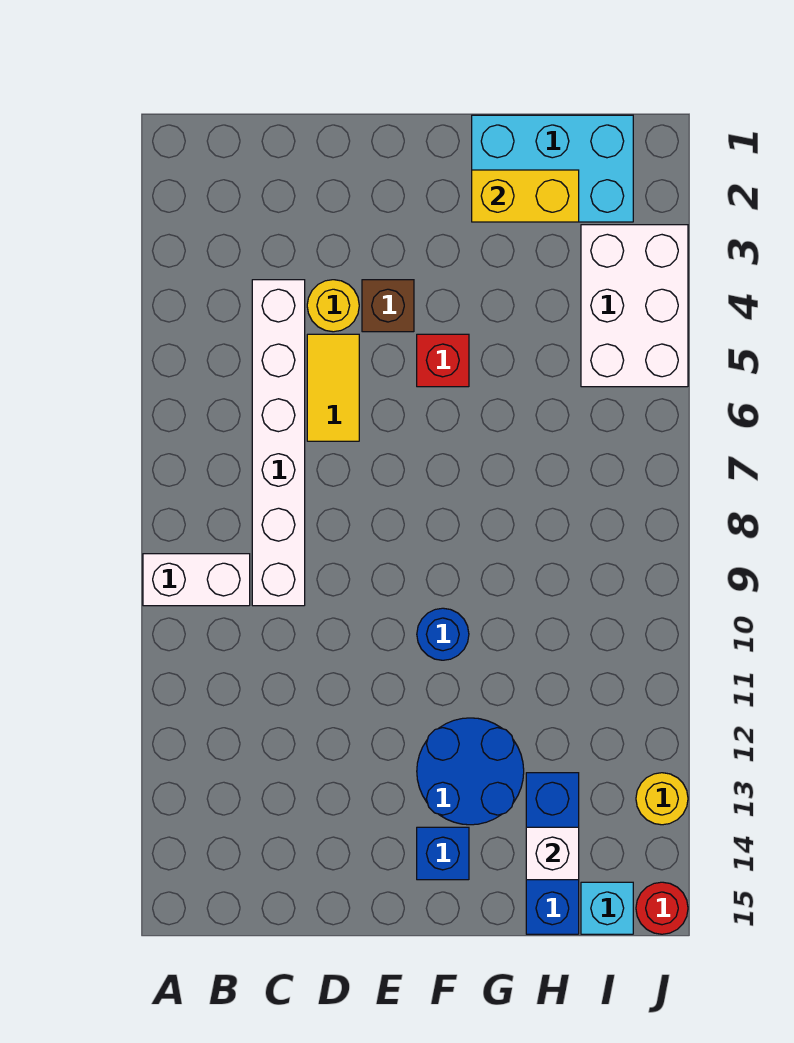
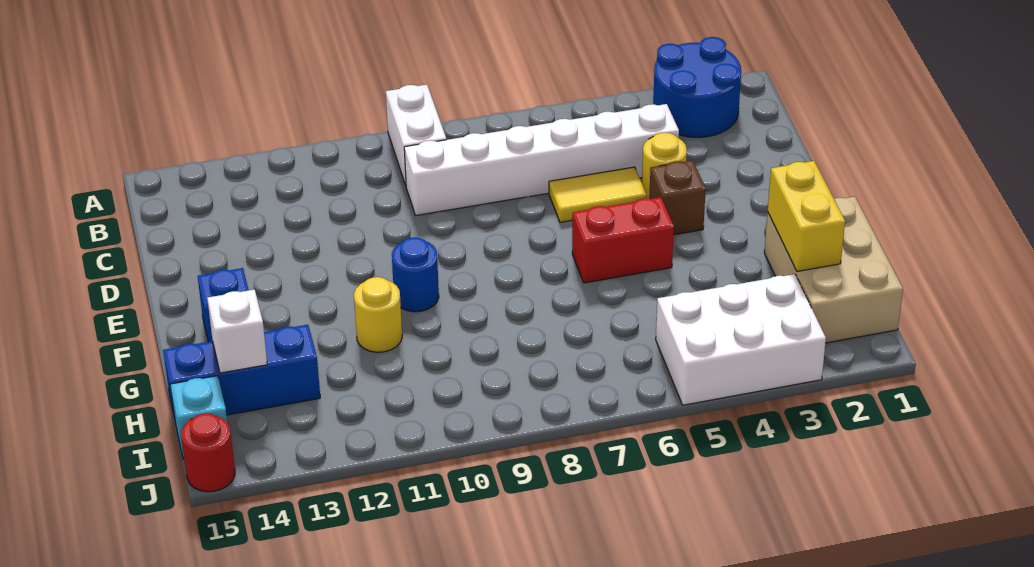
red brick F5 level 1 -> red brick F5:F6 level 1
blue round brick F12:G13 level 1 -> blue round brick A2:B3 level 1
cyan brick G1:I2 level 1 -> tan brick G1:I2 level 1
yellow round brick J13 level 1 -> yellow round brick G11 level 1

